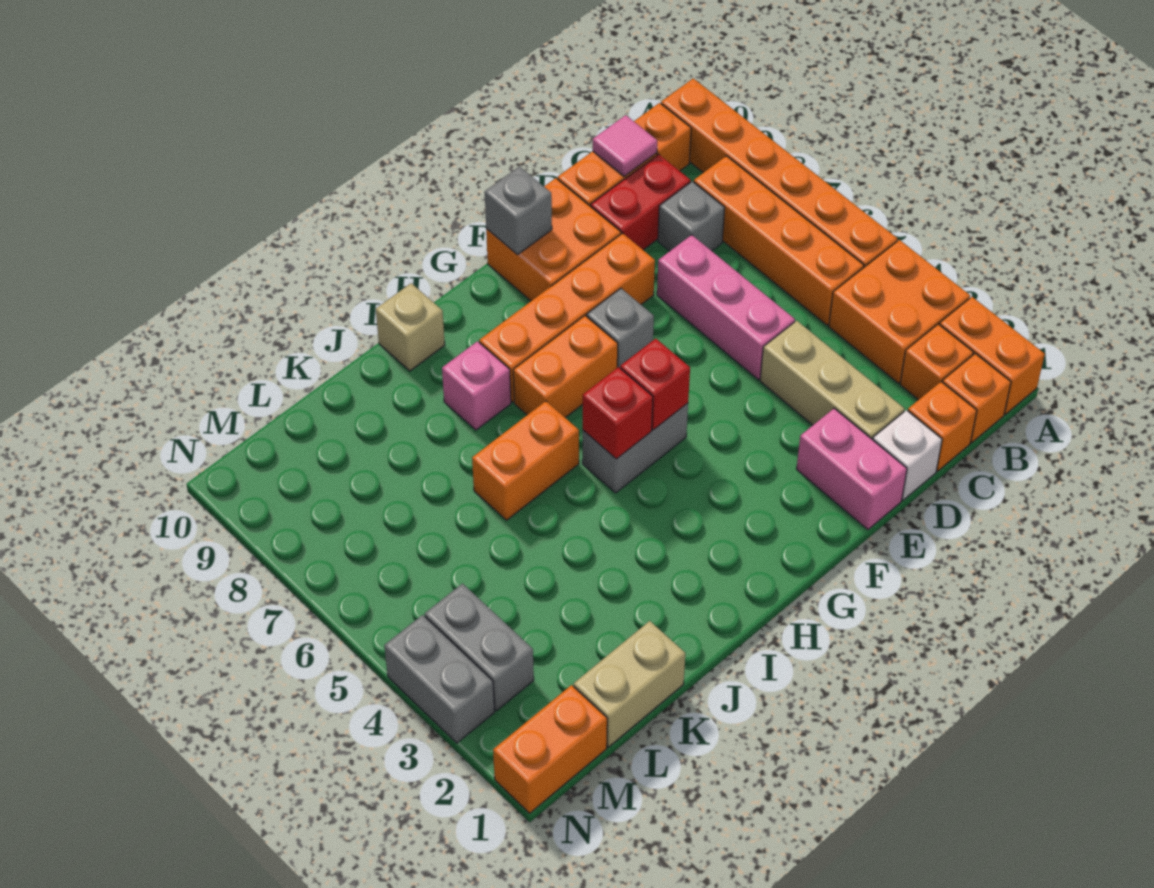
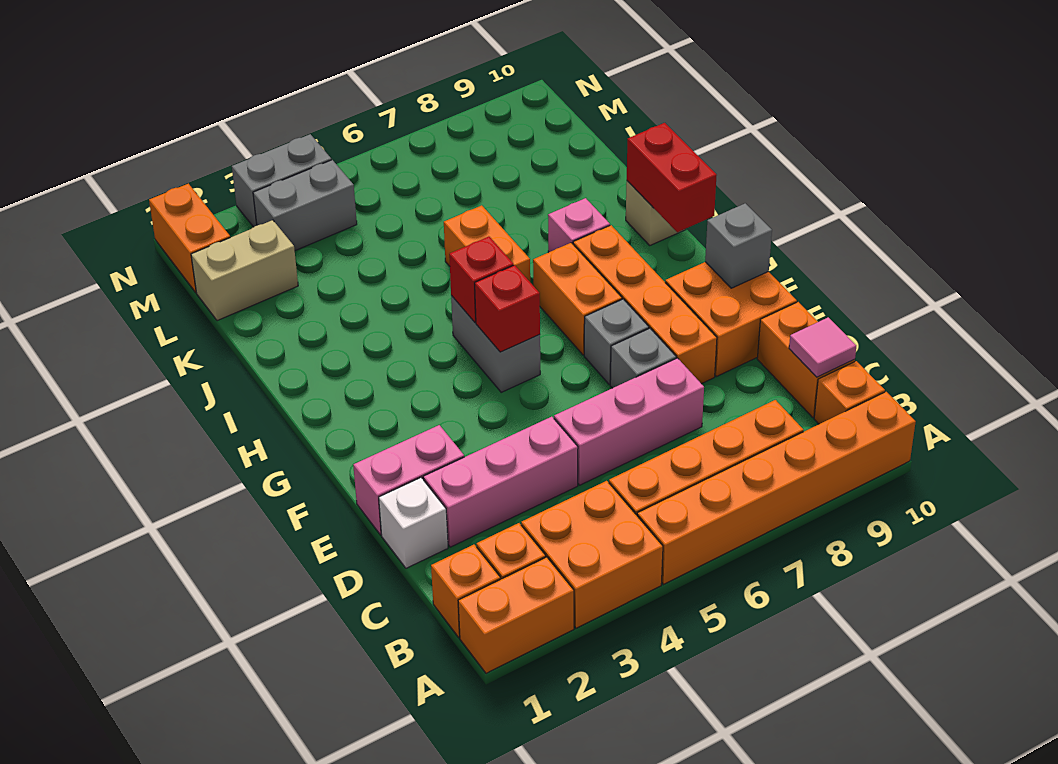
orange brick C1 level 1 -> none
grey brick C8 level 1 -> grey brick E7 level 1
red brick C9:D9 level 1 -> red brick H10:I10 level 2
tan brick D2:D4 level 1 -> pink brick D2:D4 level 1
tan brick K1:L1 level 1 -> tan brick L1:L2 level 1

